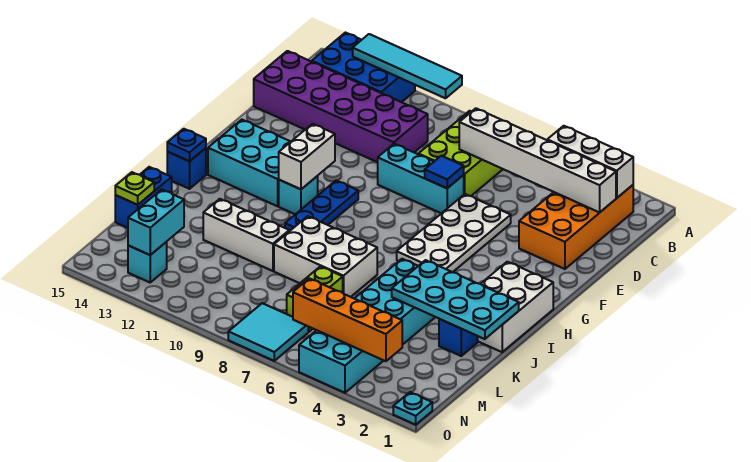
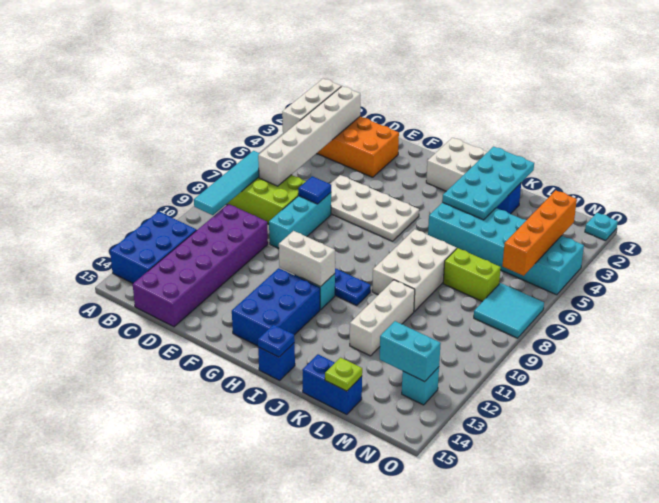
cyan tile A10:A13 level 2 -> cyan tile B7:B10 level 2
cyan brick G12:H14 level 1 -> blue brick G12:H14 level 1

